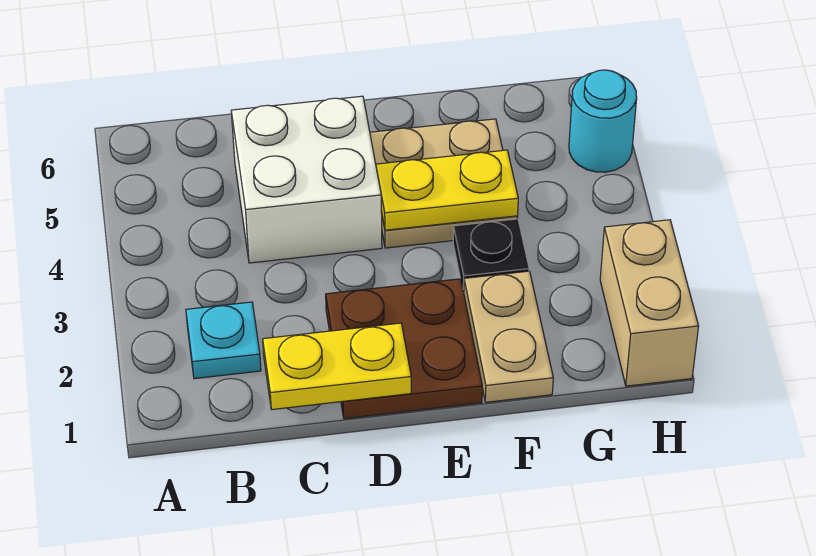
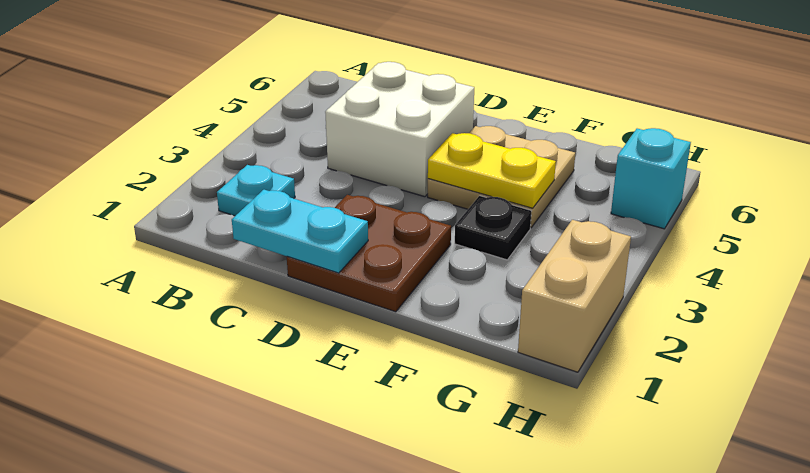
yellow plate C1:D1 level 2 -> cyan plate C1:D1 level 2
tan plate F1:F2 level 1 -> none
cyan round brick H5 level 1 -> cyan brick H5 level 1

